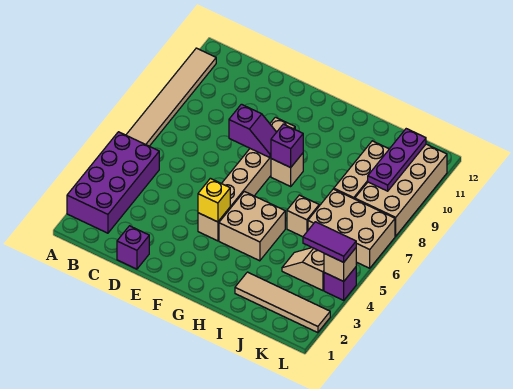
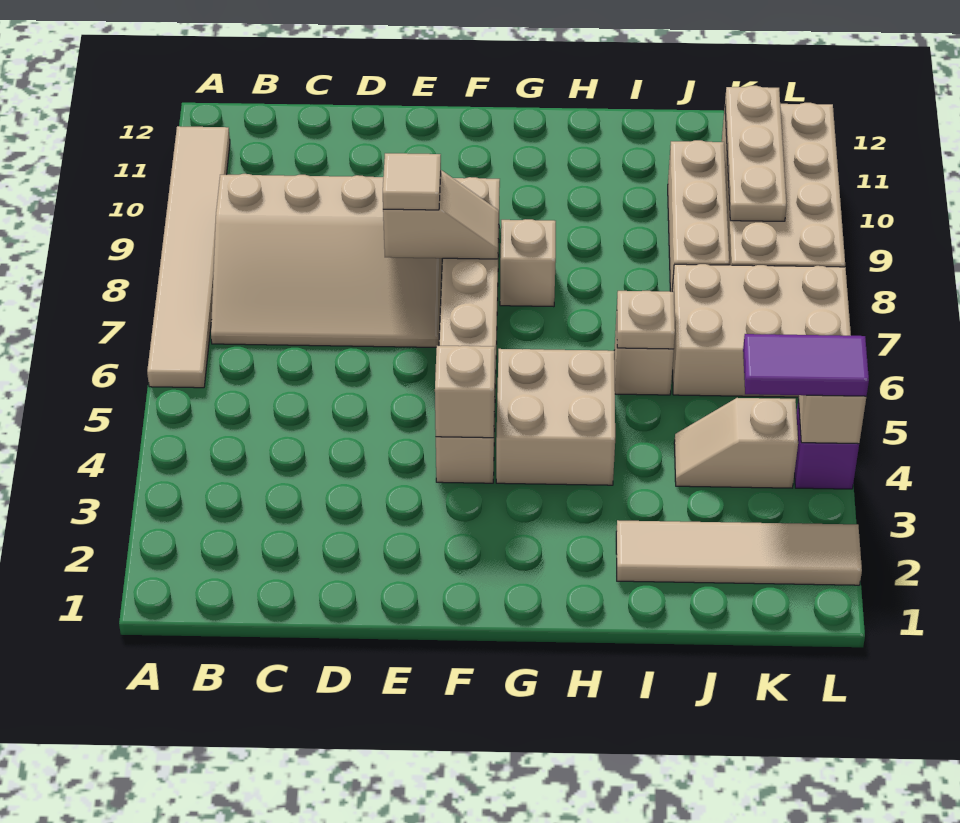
purple brick A2:B5 level 1 -> none
none -> tan slope B7:E9 level 1 top 9
purple brick D1 level 1 -> none
purple slope E8:F8 level 2 top E -> tan slope E8:F8 level 2 top E
none -> tan tile E8 level 3
yellow brick F4 level 2 -> tan brick F4 level 2
purple brick G8 level 2 -> none
none -> tan plate I6 level 2
purple plate K9:K11 level 2 -> tan plate K9:K11 level 2

